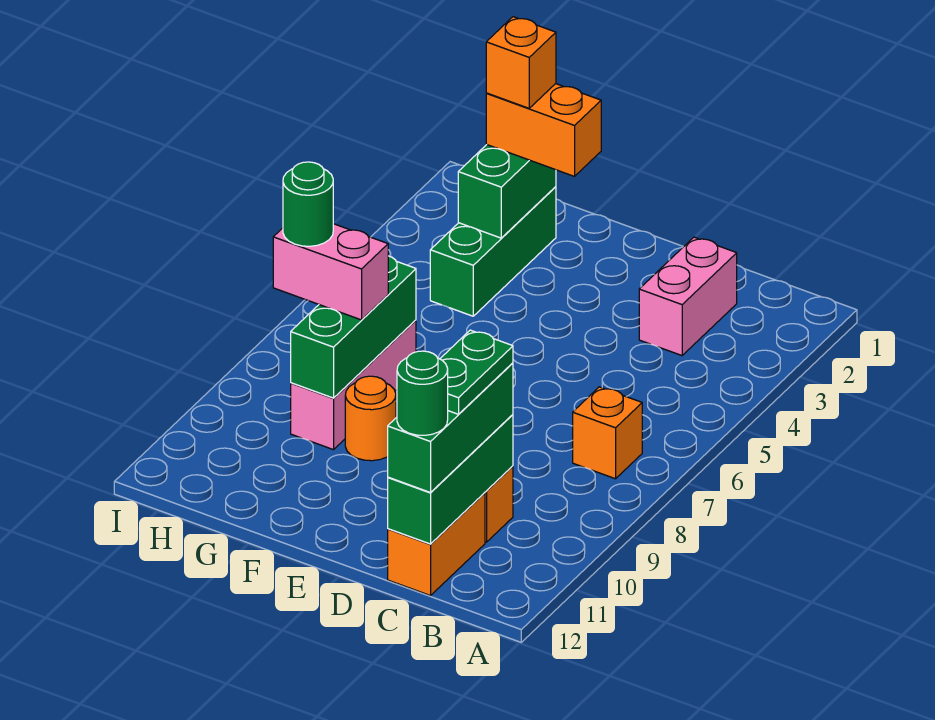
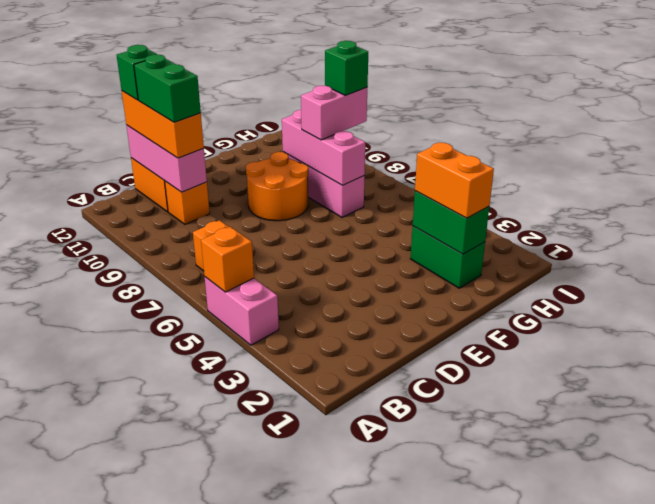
pink brick C2:C3 level 1 -> pink brick A4:A5 level 1
green brick C10:C12 level 2 -> pink brick C10:C12 level 2
green brick C10:C12 level 3 -> orange brick C10:C12 level 3
green plate C10:C11 level 4 -> green brick C10:C11 level 4
green round brick C12 level 4 -> green brick C12 level 4
orange brick F2:G2 level 3 -> orange brick G2:G3 level 3
orange round brick F9 level 1 -> orange round brick E8:F9 level 1
green brick G2:G4 level 1 -> green brick G2:G3 level 1
orange brick G2 level 4 -> orange brick A5 level 2
green brick G7:G9 level 2 -> pink brick G7:G9 level 2
green round brick H8 level 4 -> green brick H8 level 4

